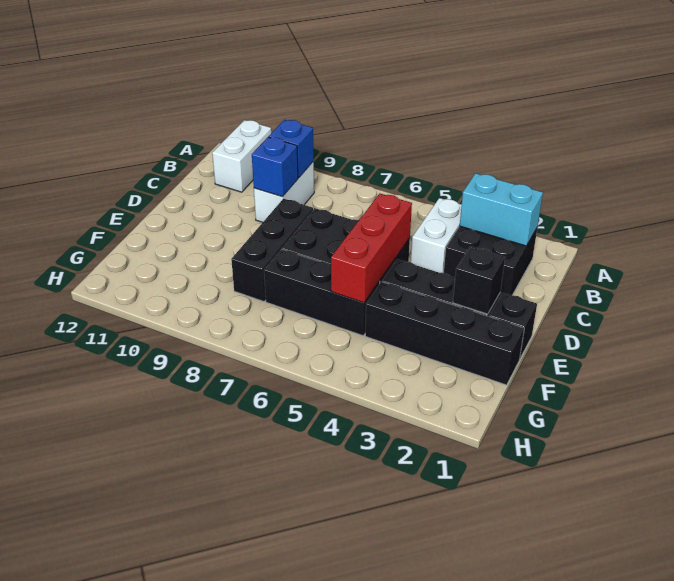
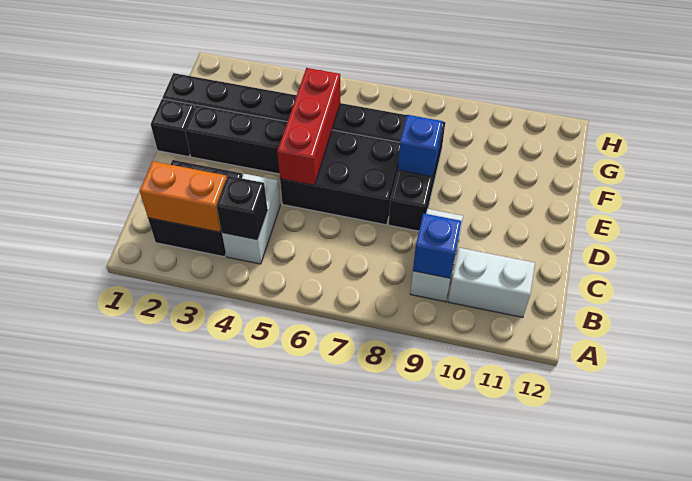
white brick A11:B11 level 1 -> white brick B10:B11 level 1
cyan brick B2:B3 level 2 -> orange brick B2:B3 level 2
blue brick C9 level 2 -> blue brick E8 level 2
black brick E2 level 2 -> black brick B4 level 2

